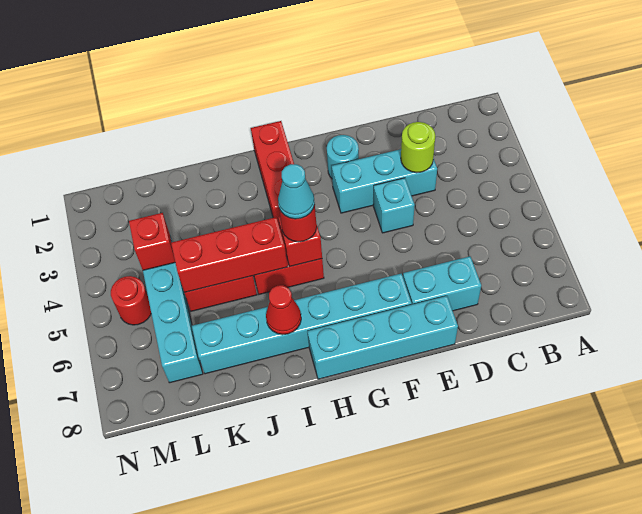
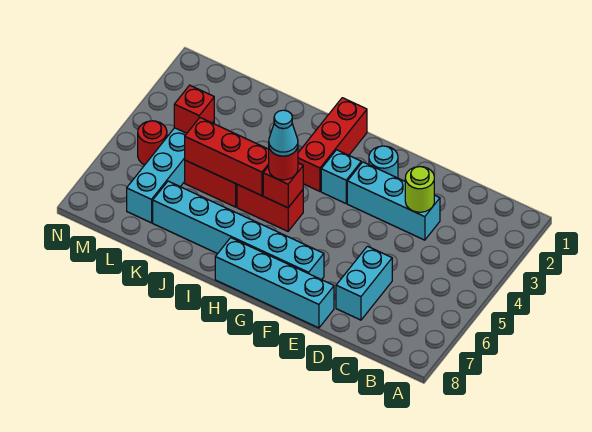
cyan brick D7:E7 level 1 -> cyan brick D6:D7 level 1
cyan brick E4 level 1 -> cyan brick G3 level 1
red cone I7 level 2 -> none

